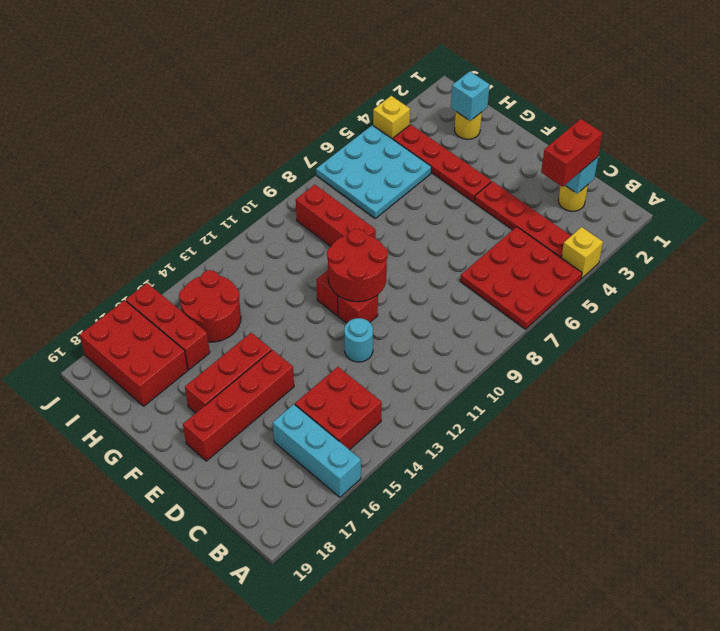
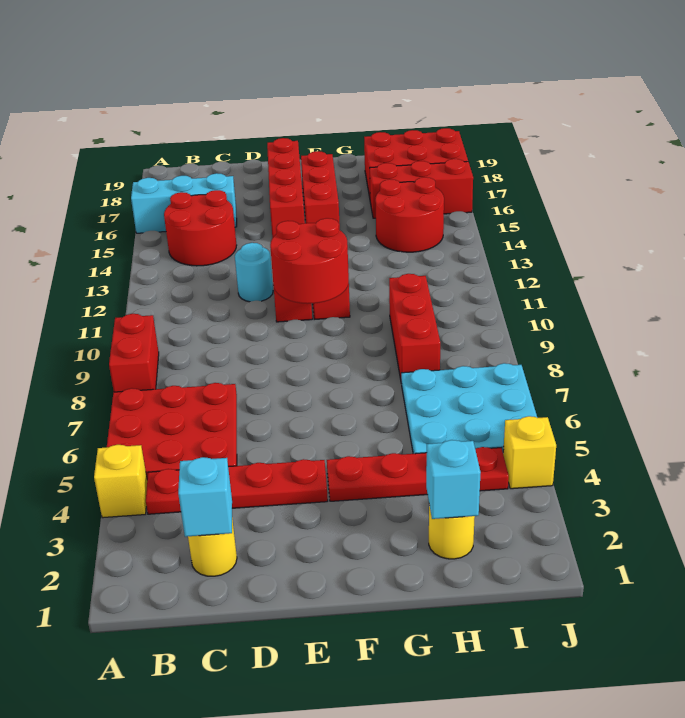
red brick B14:C15 level 1 -> red round brick B14:C15 level 1
red brick C2:C3 level 3 -> red brick A8:A9 level 1
red brick G9:I9 level 1 -> red brick H8:H10 level 1

